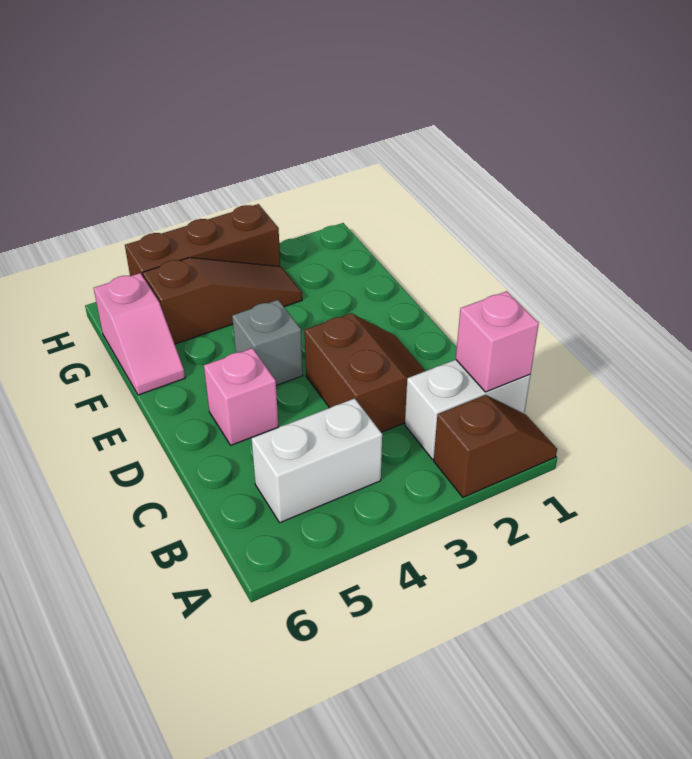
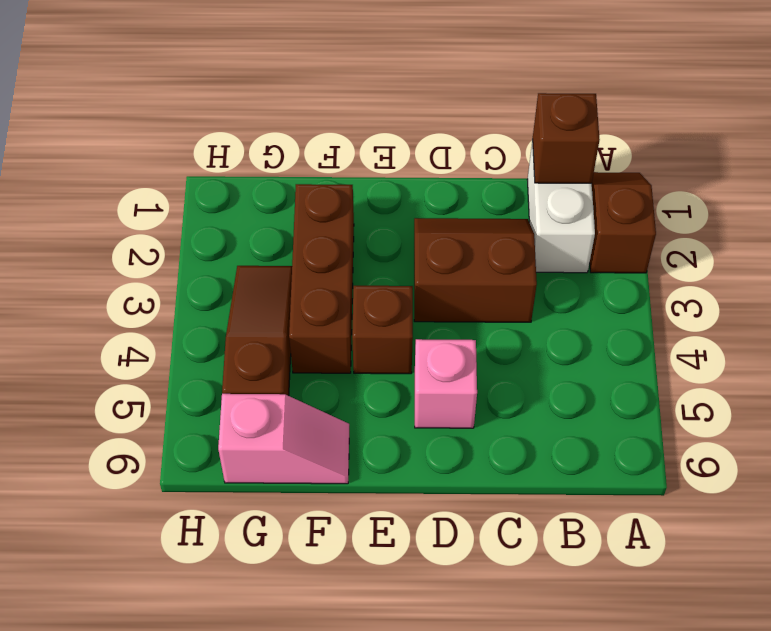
pink brick B1 level 2 -> brown brick B1 level 2
white brick B4:B5 level 1 -> none
grey brick E4 level 1 -> brown brick E4 level 1
brown brick H3:H5 level 1 -> brown brick F2:F4 level 1

